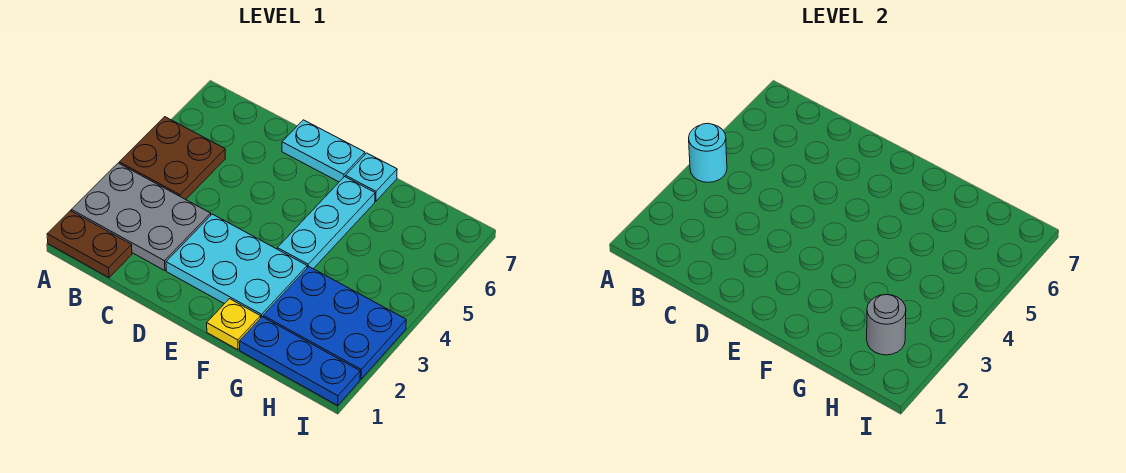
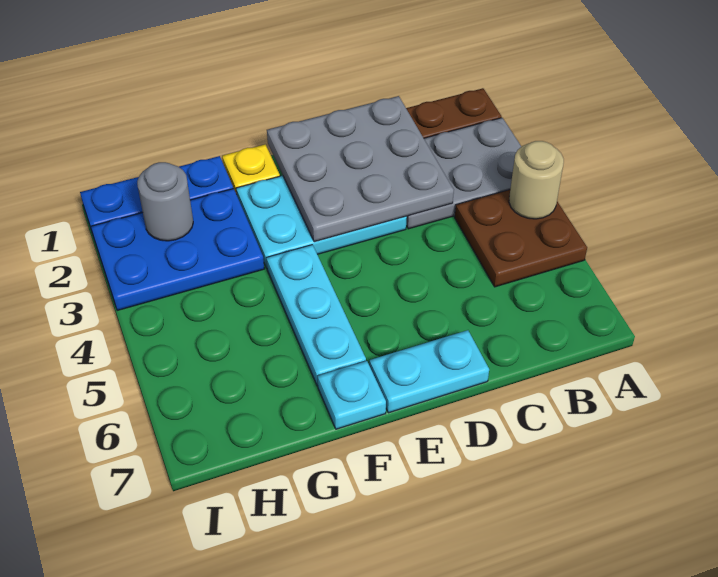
cyan round brick A4 level 2 -> tan round brick A4 level 2
none -> grey plate C1:E3 level 2

